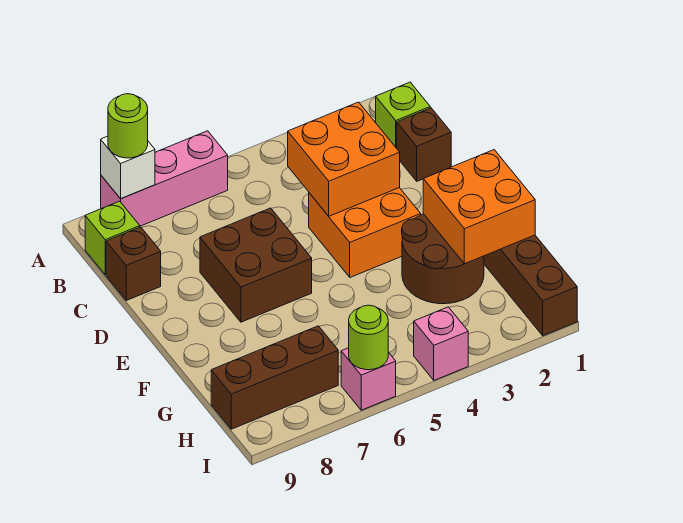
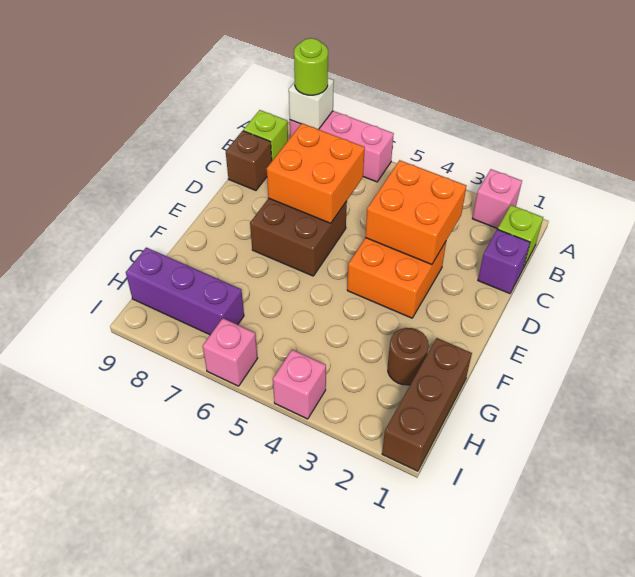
none -> pink brick A2 level 1
brown brick C1 level 1 -> purple brick C1 level 1
orange brick F1:G2 level 2 -> orange brick C6:D7 level 2
brown round brick F2:G3 level 1 -> brown round brick G2 level 1
brown brick H7:H9 level 1 -> purple brick H7:H9 level 1
lime round brick I6 level 2 -> none

